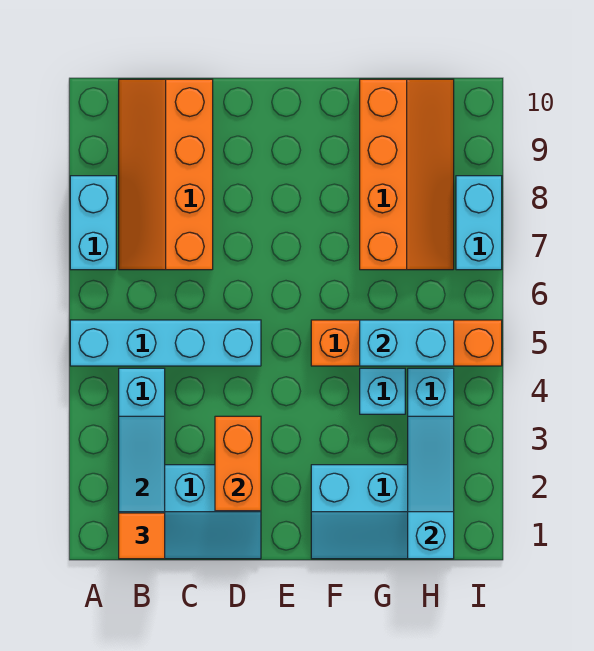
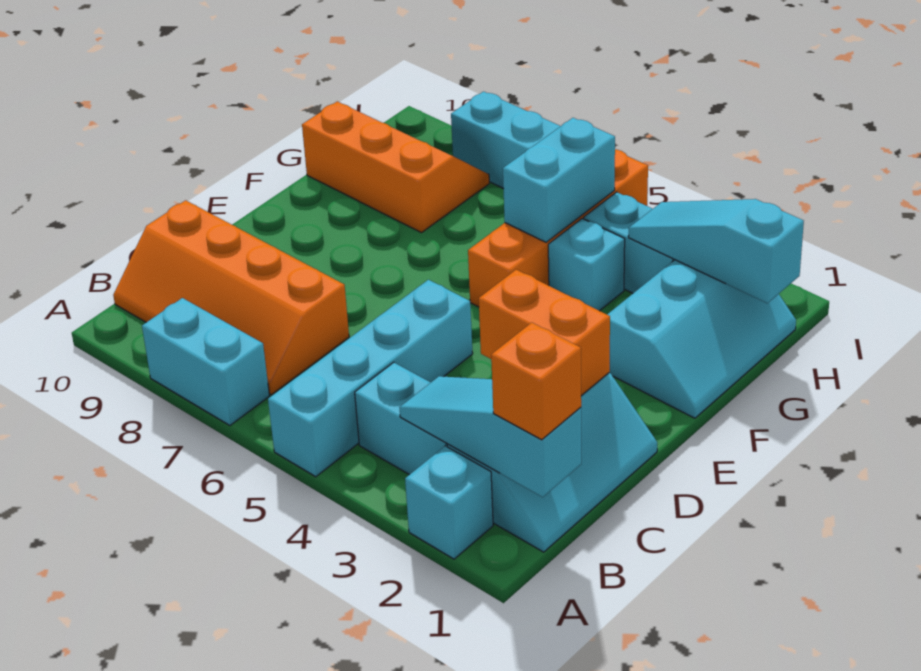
none -> cyan brick A2 level 1
orange tile B1 level 3 -> orange brick B1 level 3
orange slope G7:H10 level 1 top G -> orange slope G8:H10 level 1 top G

